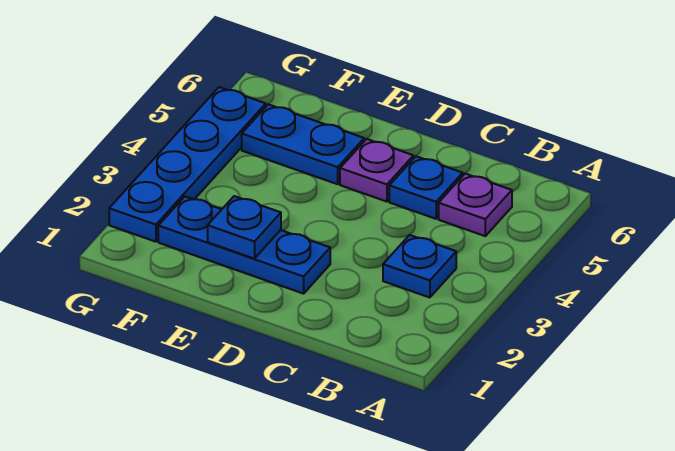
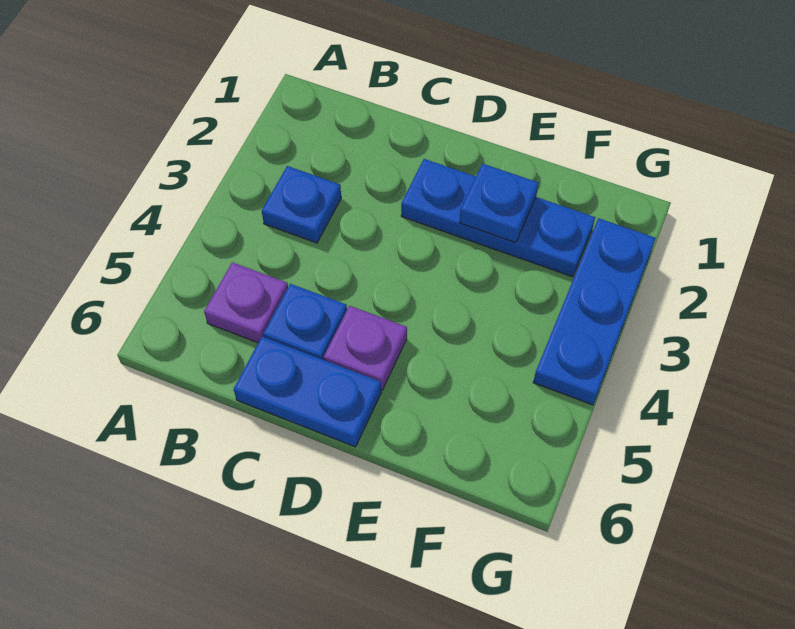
blue plate E5:F5 level 1 -> blue plate C6:D6 level 1
blue plate G2:G5 level 1 -> blue plate G2:G4 level 1

